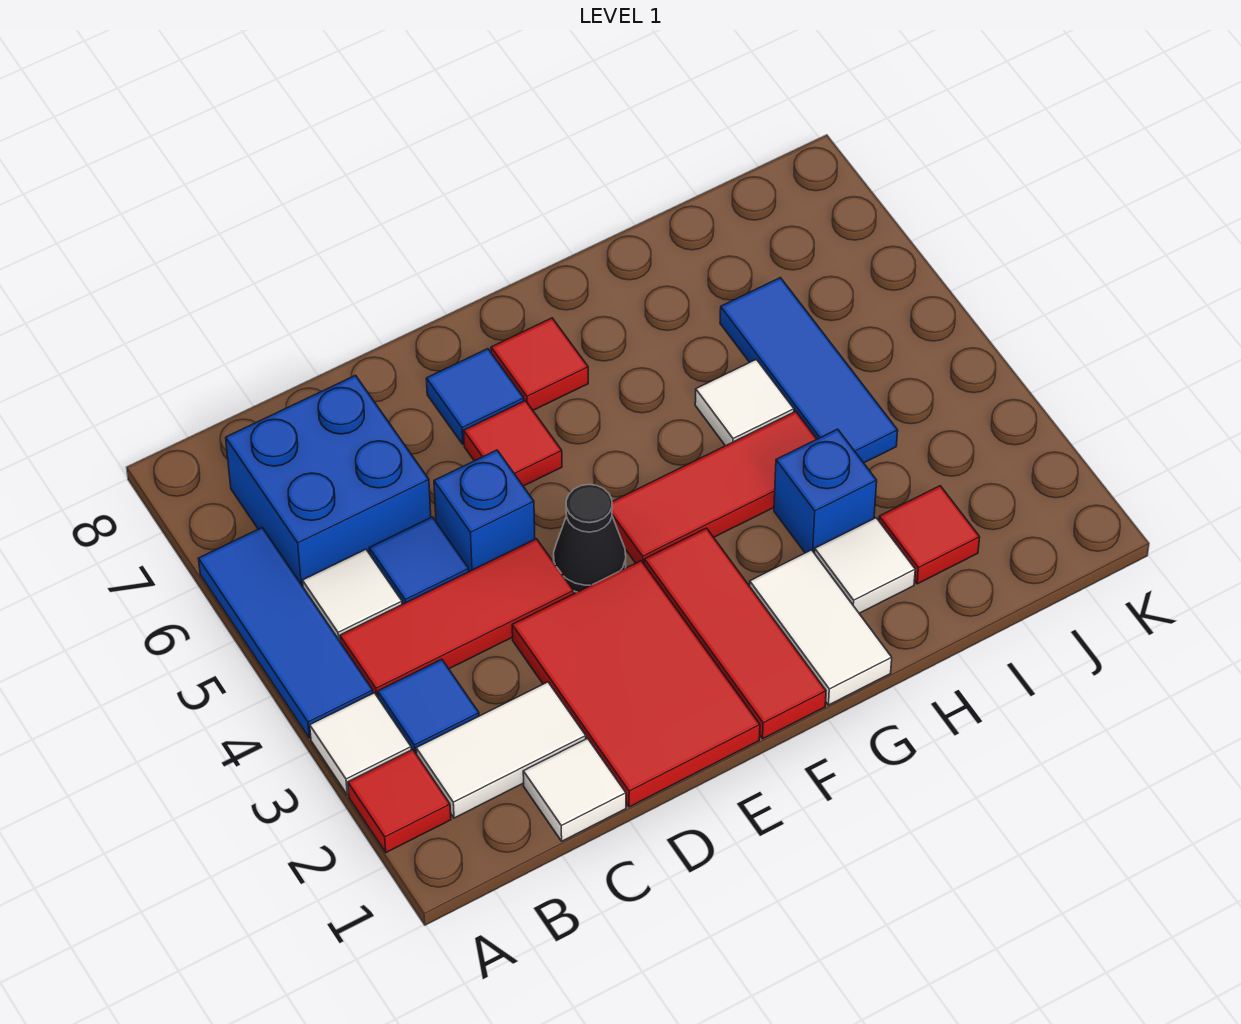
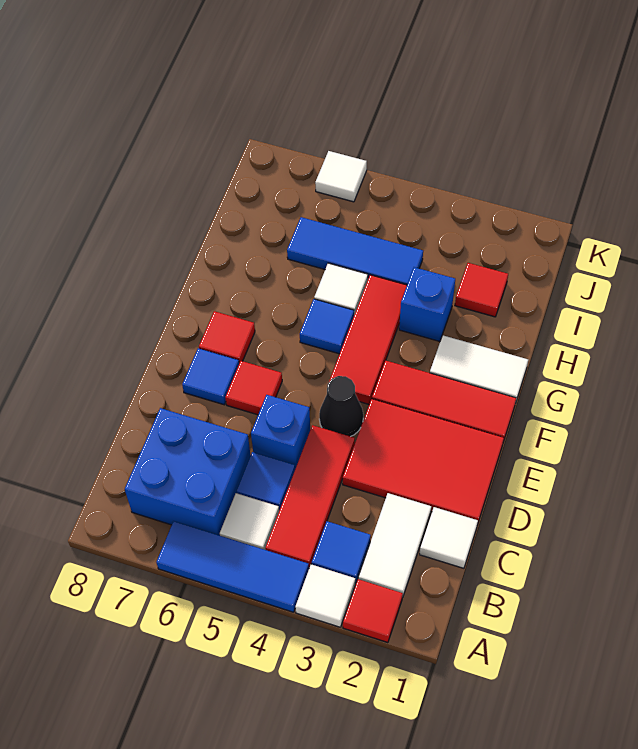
none -> blue tile G5 level 1
white tile H2 level 1 -> white tile K6 level 1

